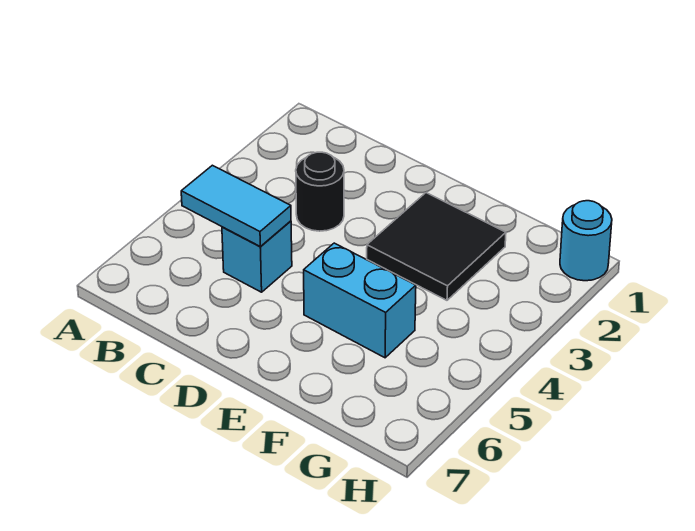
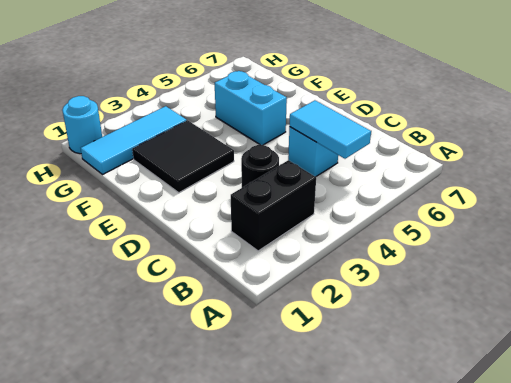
none -> black brick B2:B3 level 1
none -> cyan tile G1:G3 level 1

